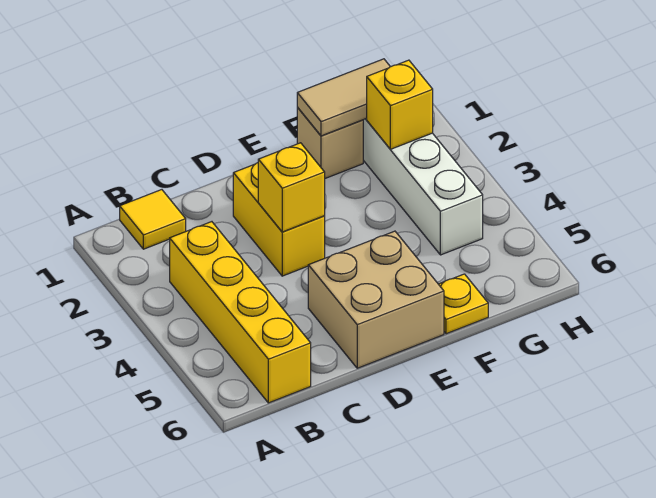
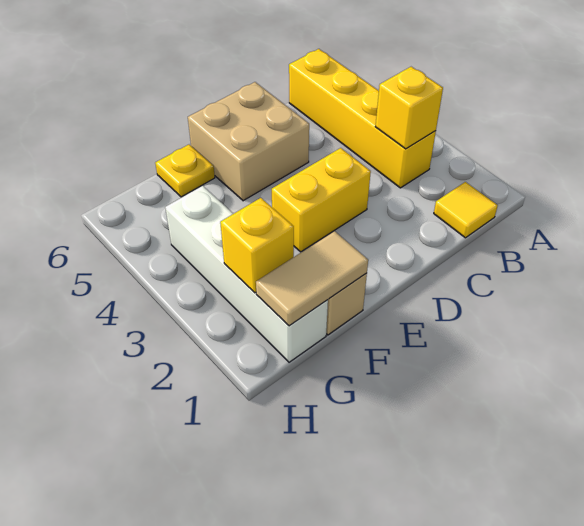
yellow brick D2:D3 level 1 -> yellow brick D3:E3 level 1
yellow brick D3 level 2 -> yellow brick B3 level 2

